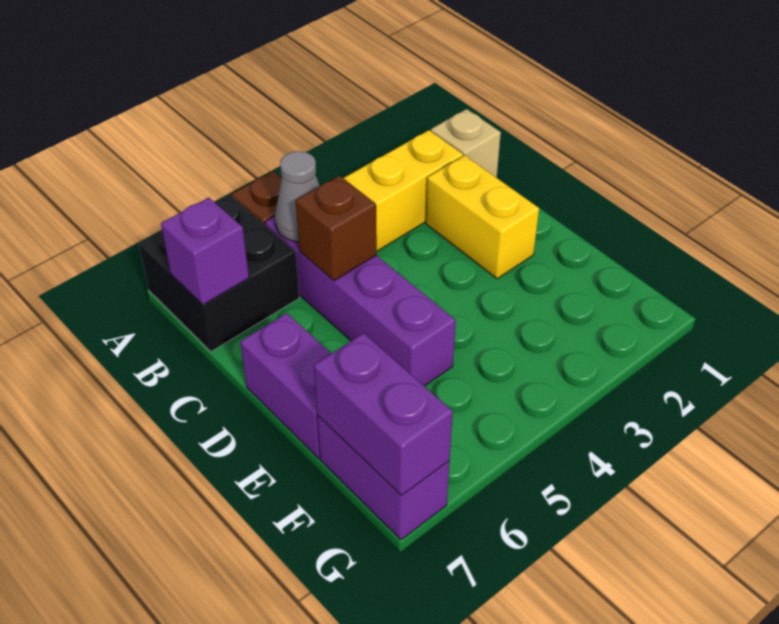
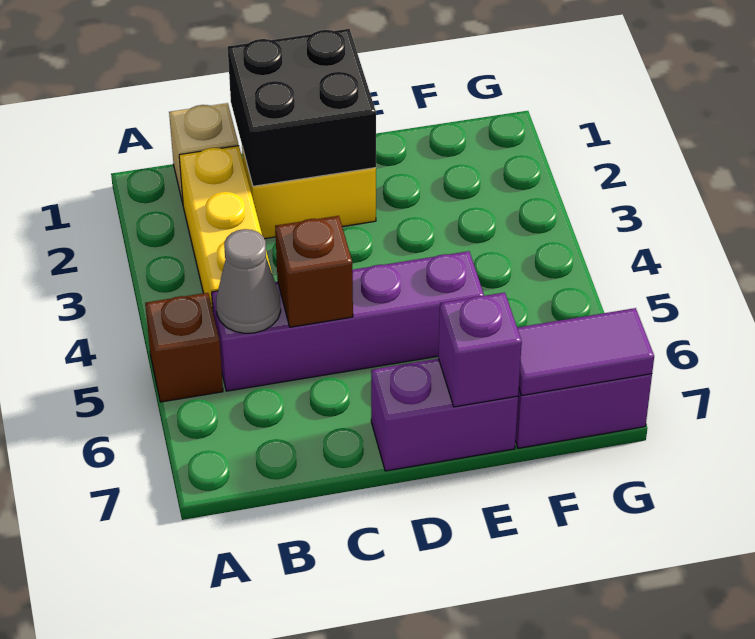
black brick A6:B7 level 1 -> black brick C1:D2 level 2
purple brick B7 level 2 -> purple brick E7 level 2
purple brick F7:G7 level 2 -> purple tile F7:G7 level 2

